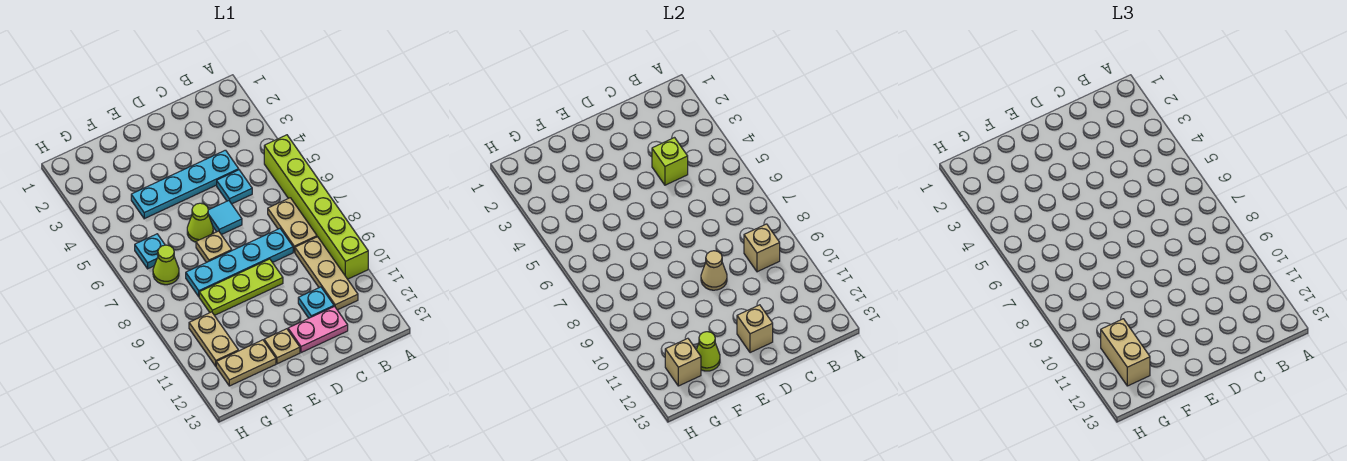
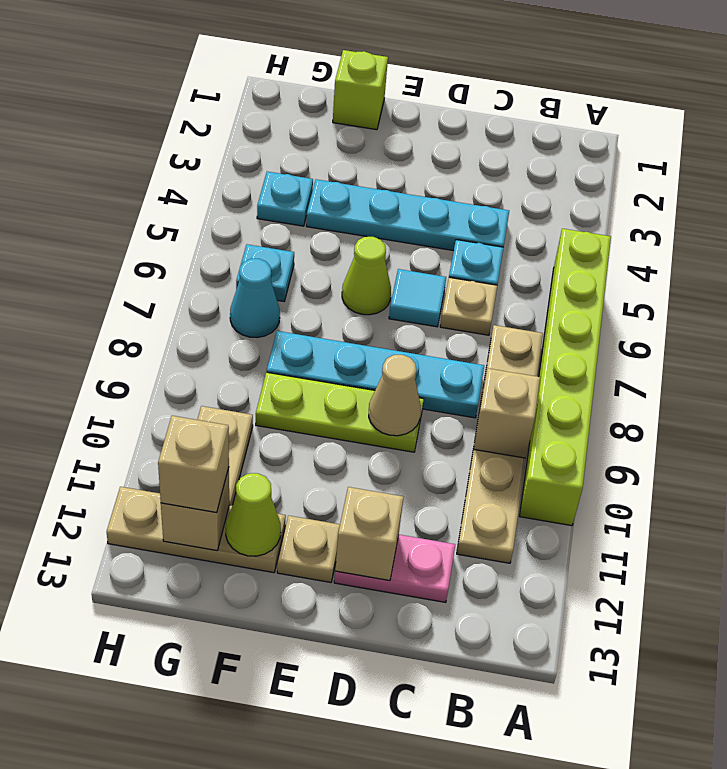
lime brick C4 level 2 -> lime brick F1 level 1
cyan plate C11 level 1 -> cyan plate G4 level 1
tan plate E7 level 1 -> tan plate C6 level 1
tan plate F12:G12 level 1 -> tan plate F12:H12 level 1
lime cone G7 level 1 -> cyan cone G7 level 1
tan brick G11:G12 level 3 -> tan brick G12 level 3

